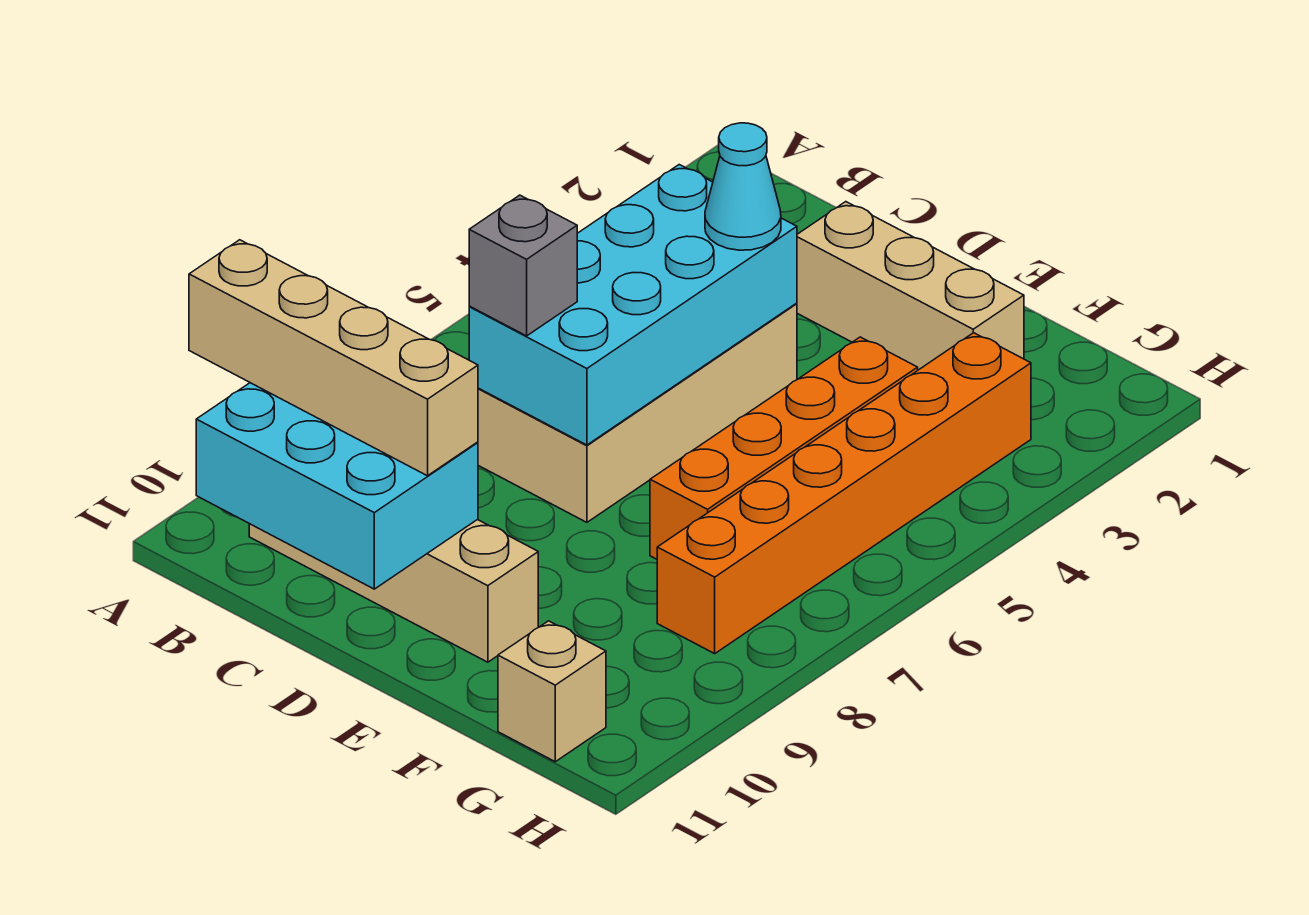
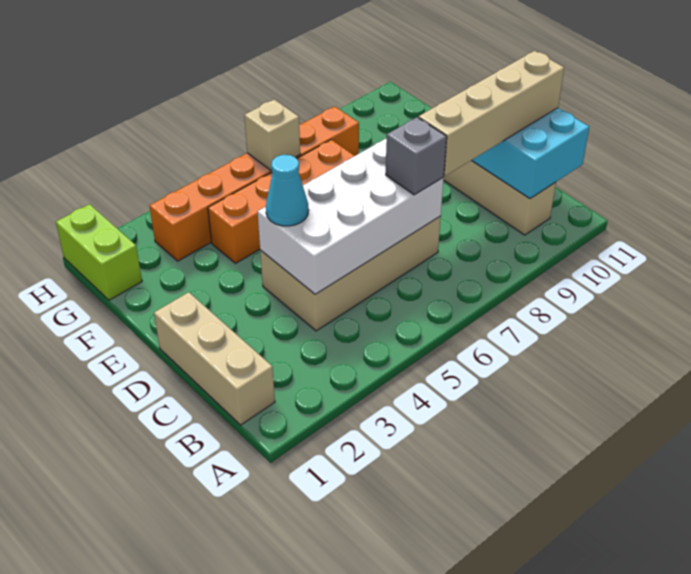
tan brick A10:D10 level 3 -> tan brick C8:C11 level 3
cyan brick C4:D7 level 2 -> white brick C4:D7 level 2
tan brick D2:F2 level 1 -> tan brick B1:D1 level 1
none -> lime brick G1:H1 level 1
tan brick G11 level 1 -> tan brick G6 level 2

